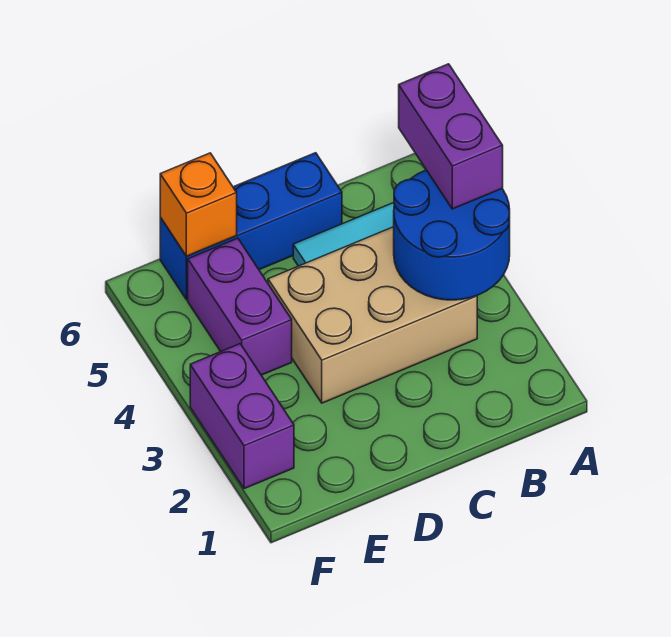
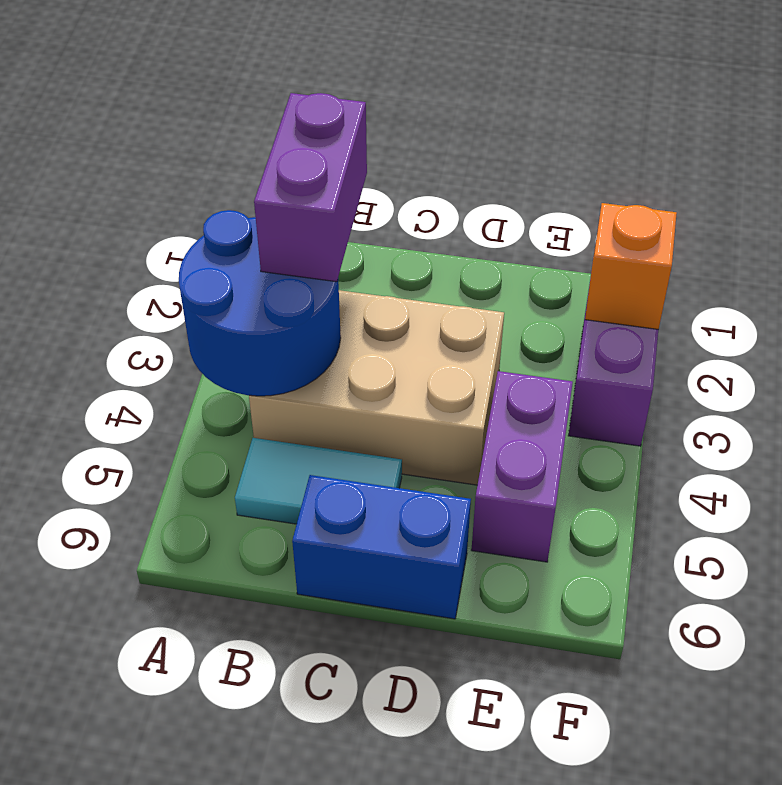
purple brick A4:A5 level 3 -> purple brick B2:B3 level 3
blue brick C6:E6 level 1 -> blue brick C6:D6 level 1
orange brick E6 level 2 -> orange brick F2 level 2

